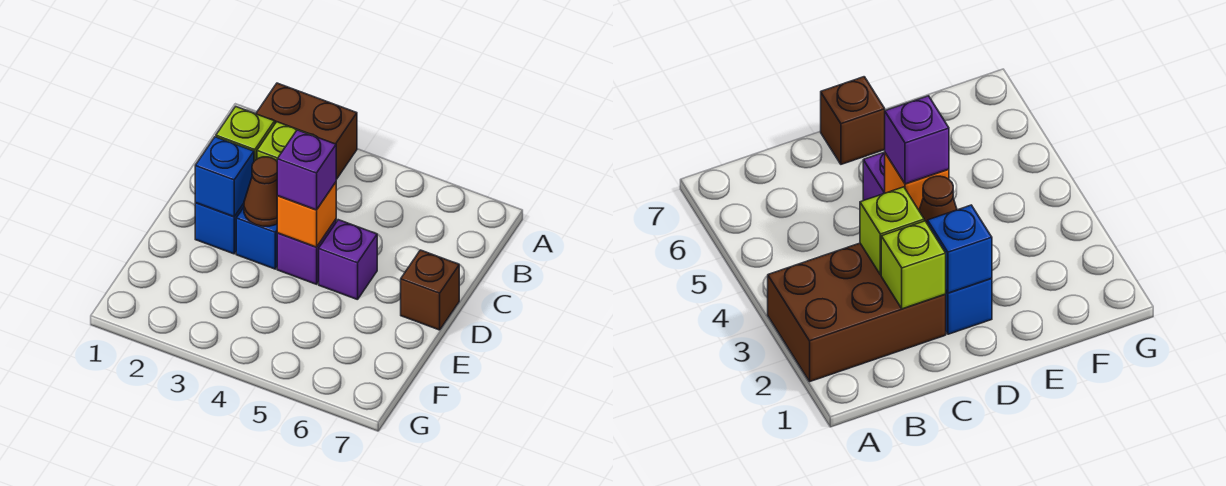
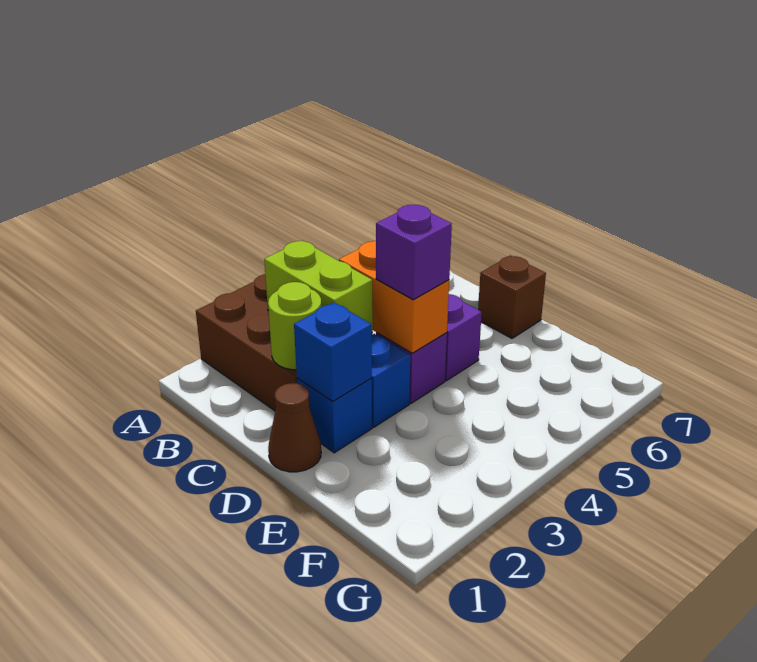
lime brick C2 level 2 -> lime round brick C2 level 2
lime brick C3 level 2 -> lime brick B3:C3 level 2
brown cone D3 level 2 -> brown cone D1 level 1
orange brick D4 level 2 -> orange brick C4:D4 level 2

